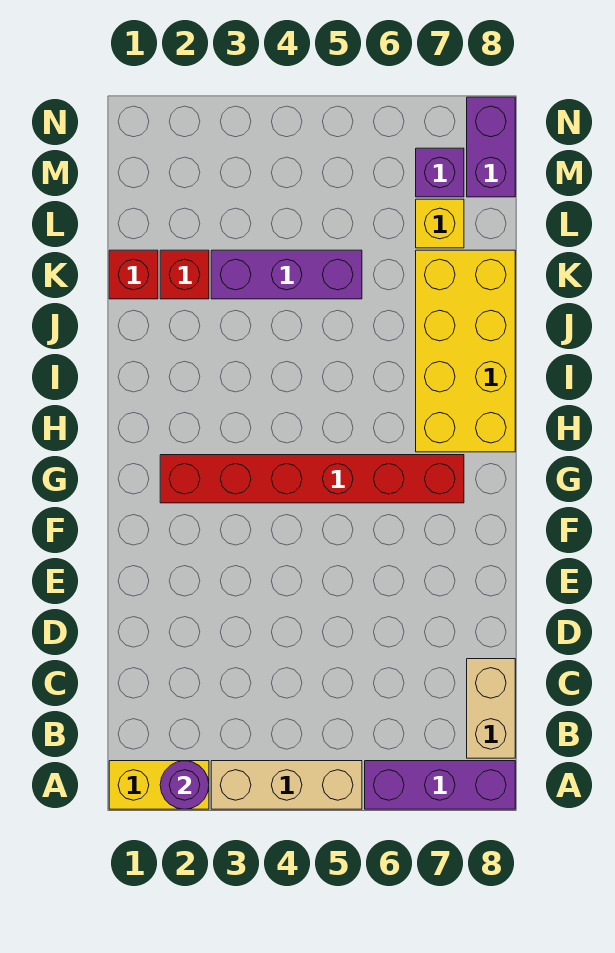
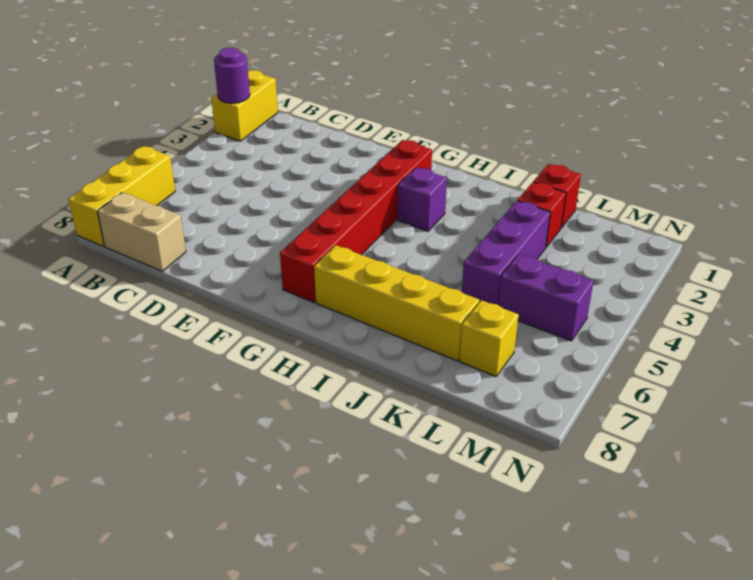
tan brick A3:A5 level 1 -> none
purple brick A6:A8 level 1 -> yellow brick A6:A8 level 1
yellow brick H7:K8 level 1 -> yellow brick H7:K7 level 1
purple brick M7 level 1 -> purple brick H3 level 1
purple brick M8:N8 level 1 -> purple brick L5:M5 level 1

